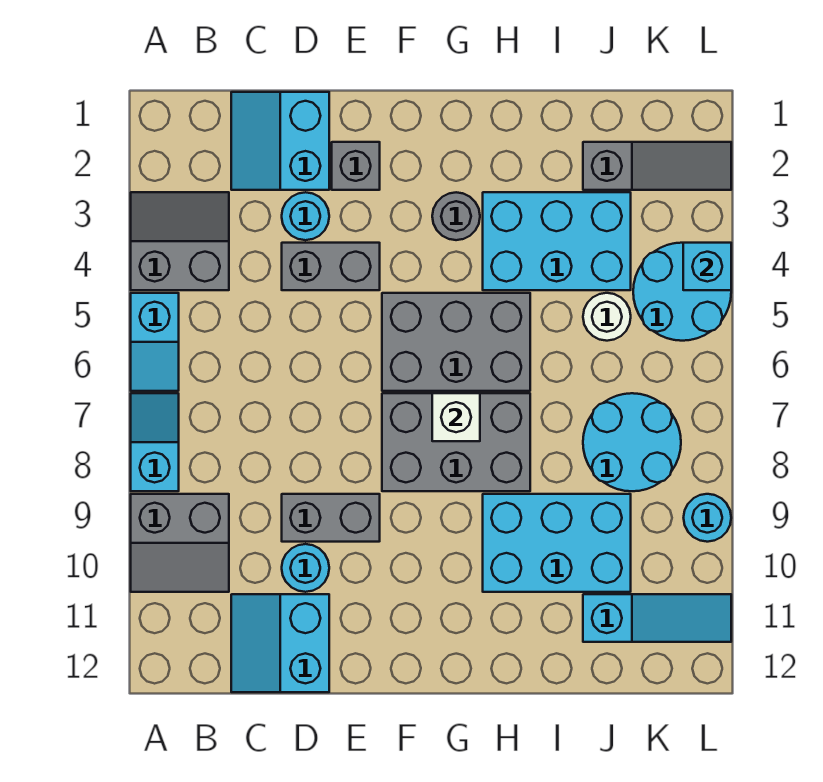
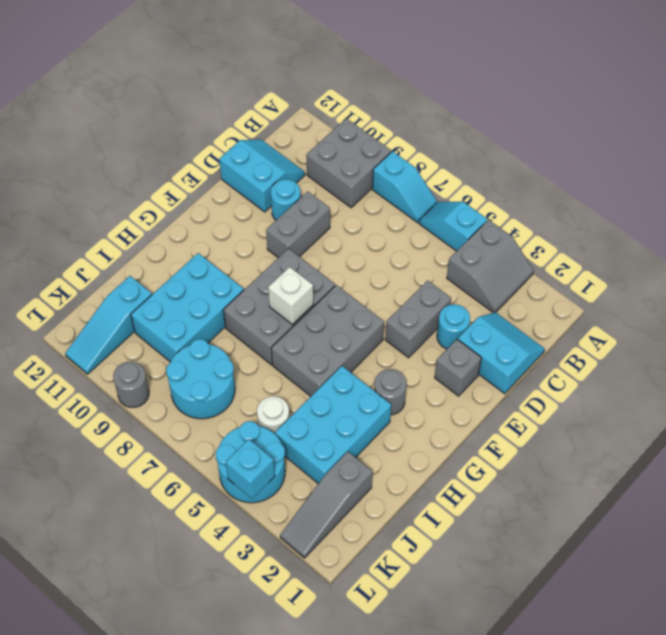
grey slope A9:B10 level 1 top 9 -> grey brick A9:B10 level 1
cyan round brick L9 level 1 -> grey round brick L9 level 1

